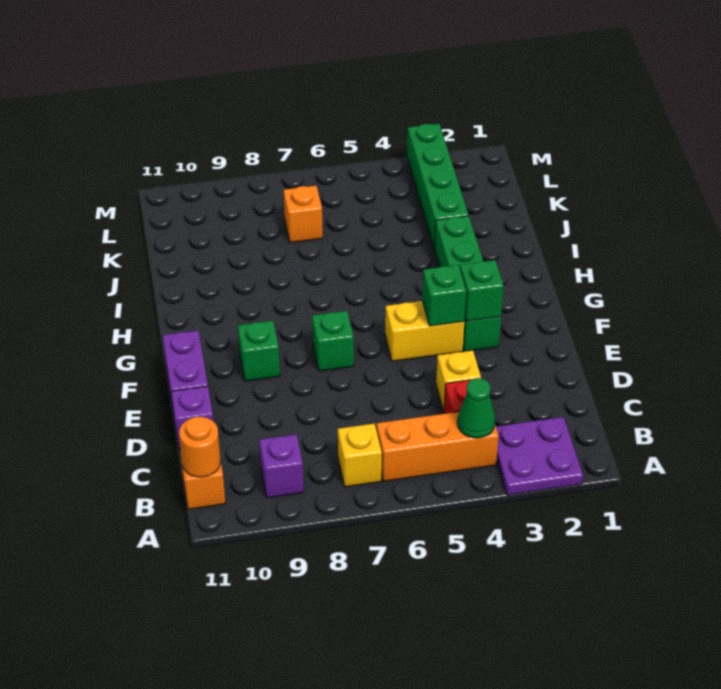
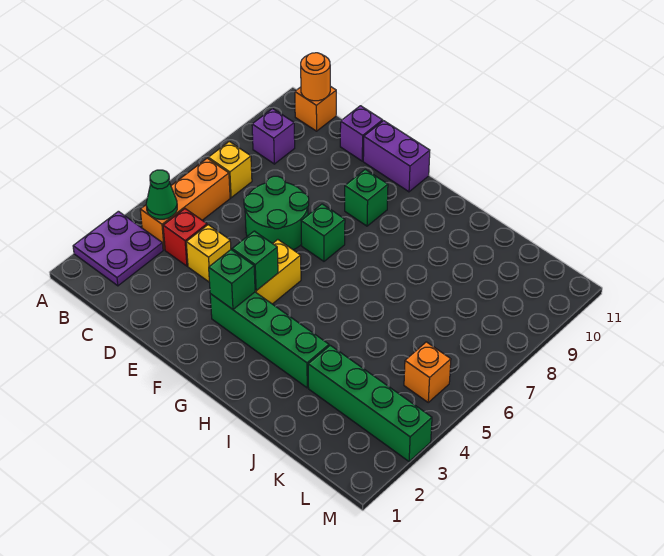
none -> green round brick D6:E7 level 1
orange brick K7 level 1 -> orange brick L5 level 1

